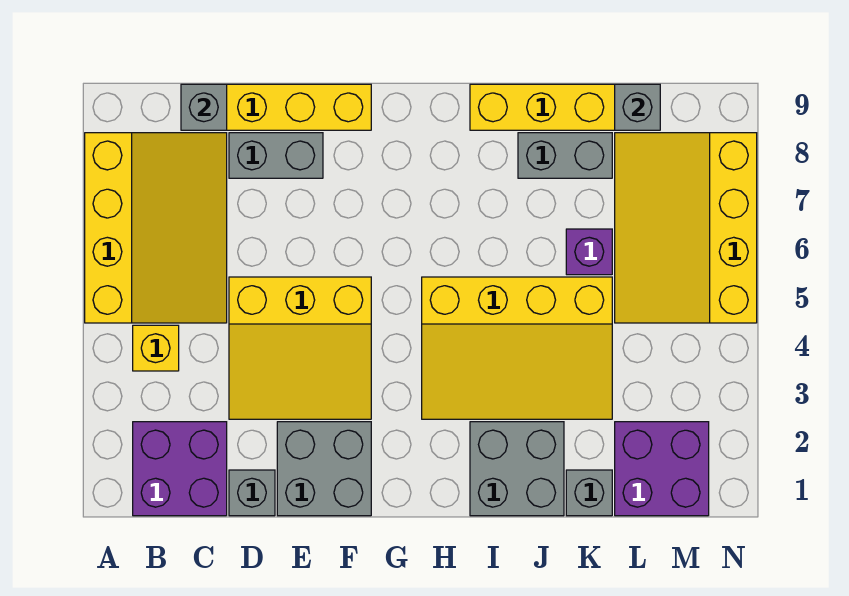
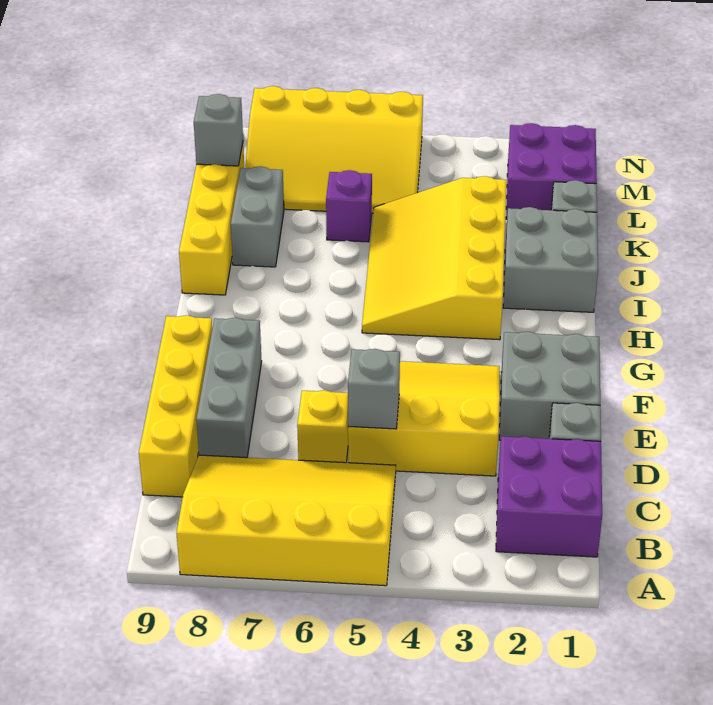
yellow brick B4 level 1 -> yellow brick D6 level 1
grey brick C9 level 2 -> grey brick D5 level 2
yellow slope D3:F5 level 1 top 5 -> yellow slope D3:F5 level 1 top D
grey brick D8:E8 level 1 -> grey brick D8:F8 level 1
yellow slope H3:K5 level 1 top 5 -> yellow slope H3:K5 level 1 top 3

